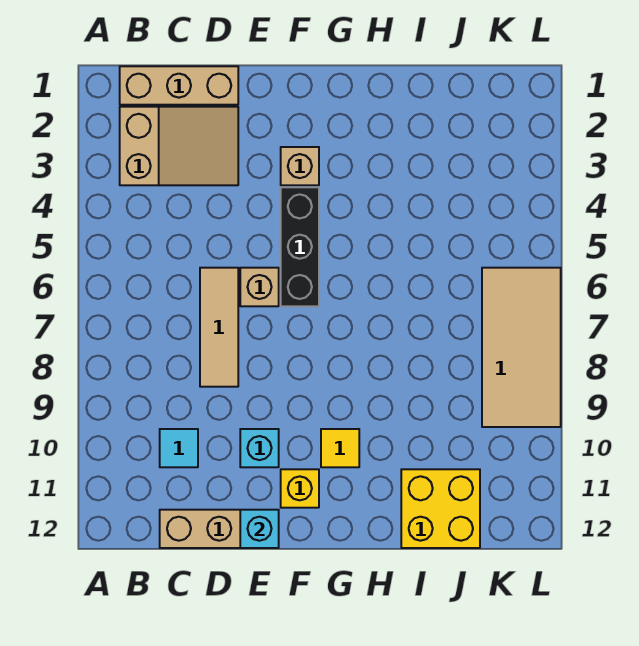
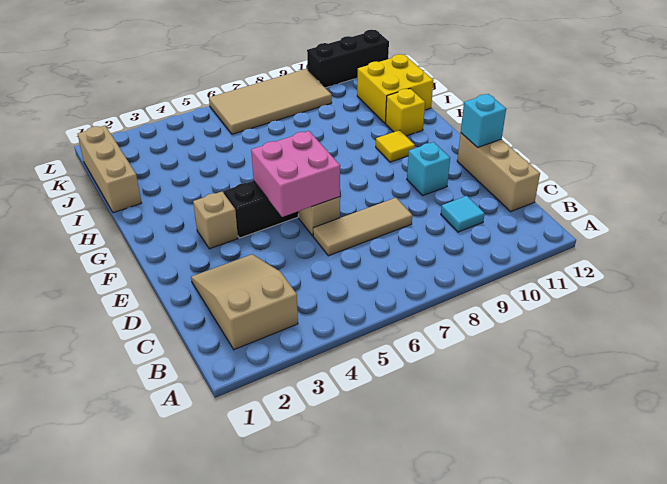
tan brick B1:D1 level 1 -> tan brick I1:K1 level 1
none -> pink brick E5:F6 level 2
yellow brick F11 level 1 -> yellow brick H11 level 1
none -> black brick L10:L12 level 1

